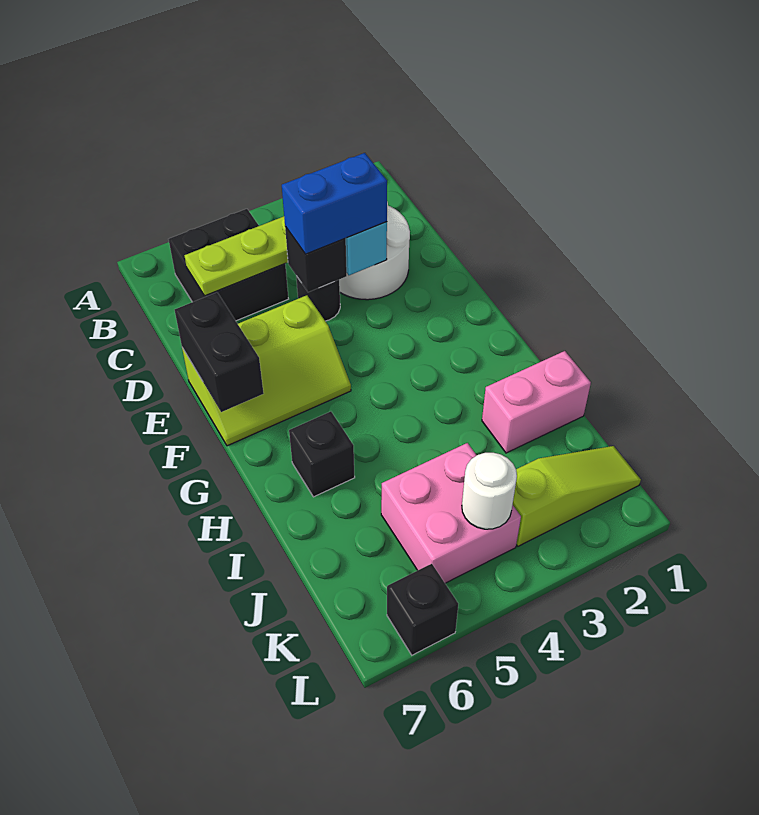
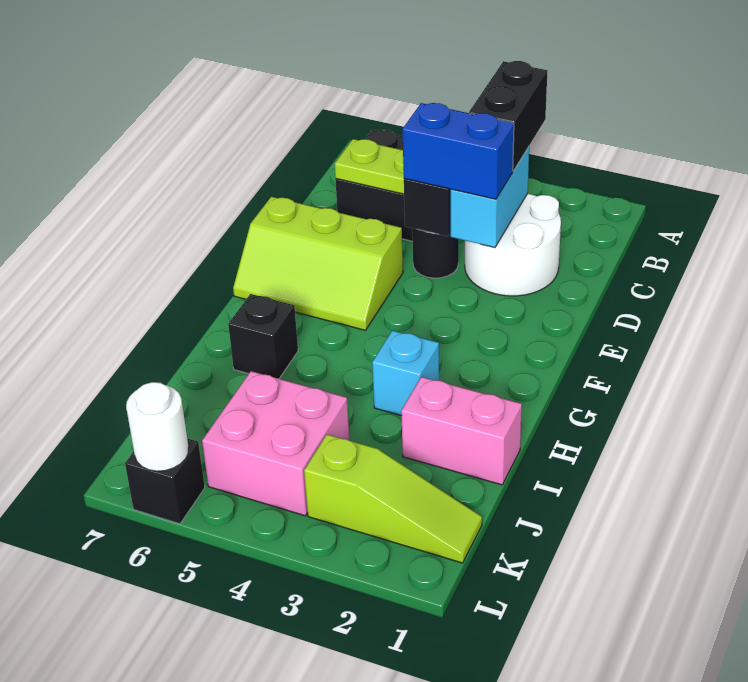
black brick E7:F7 level 2 -> black brick B3:C3 level 3
none -> cyan brick H3 level 1
white round brick K4 level 2 -> white round brick L6 level 2

